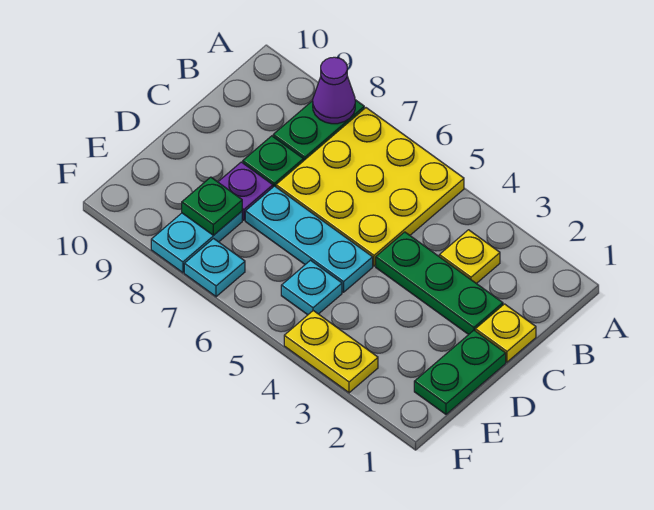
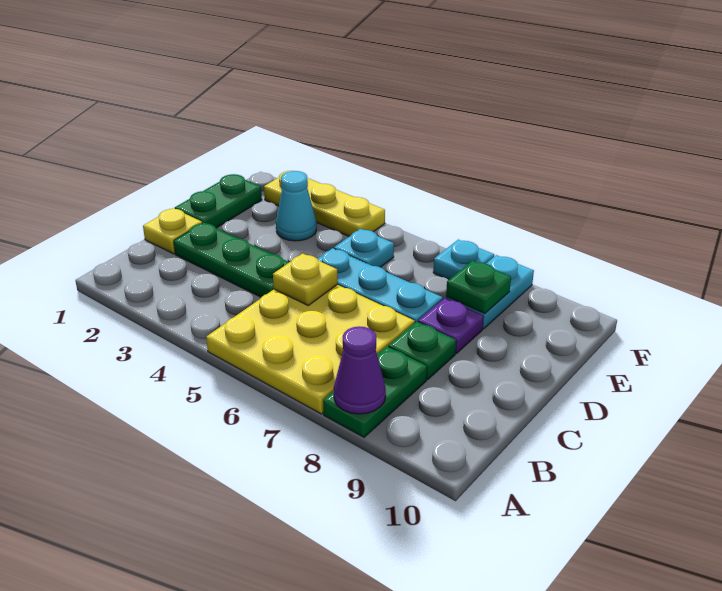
yellow plate B3 level 1 -> yellow plate C5 level 2
none -> cyan cone E3 level 1
yellow plate F3:F4 level 1 -> yellow plate F2:F4 level 1

